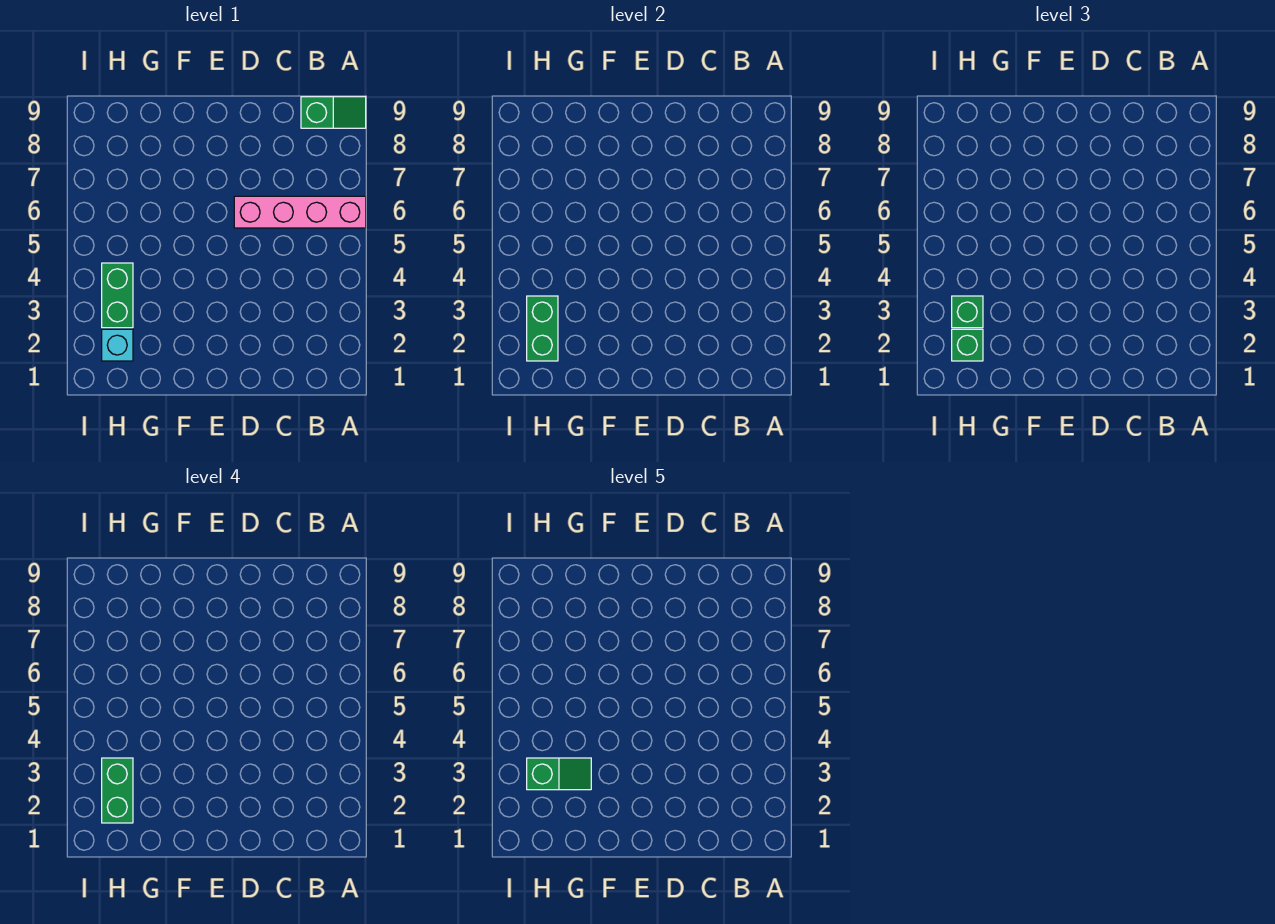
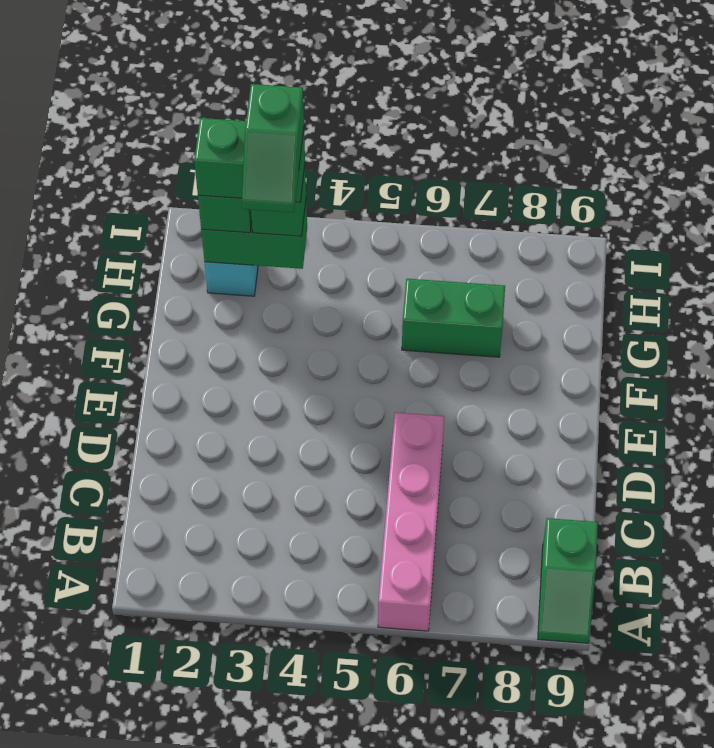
green brick H3:H4 level 1 -> green brick G6:G7 level 1

